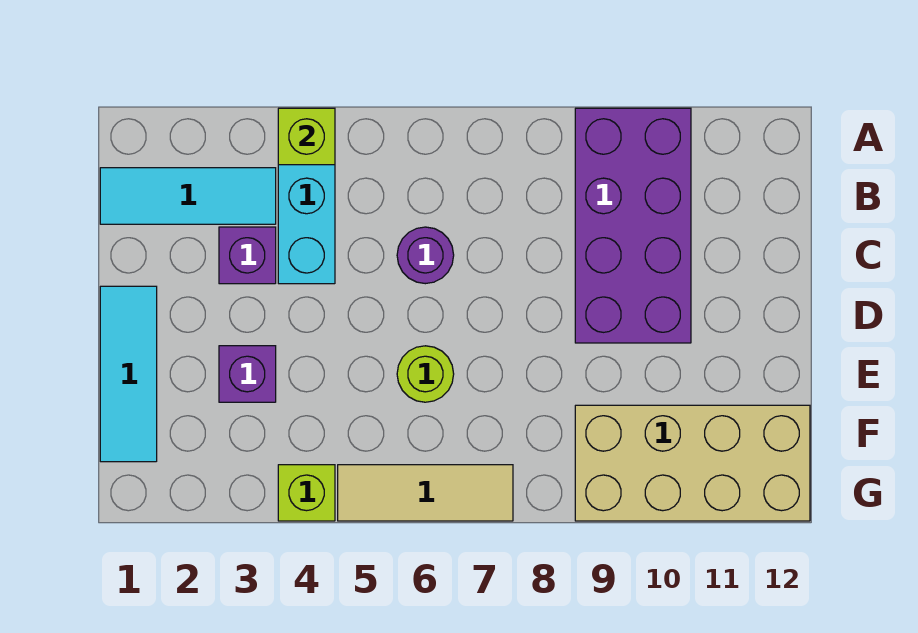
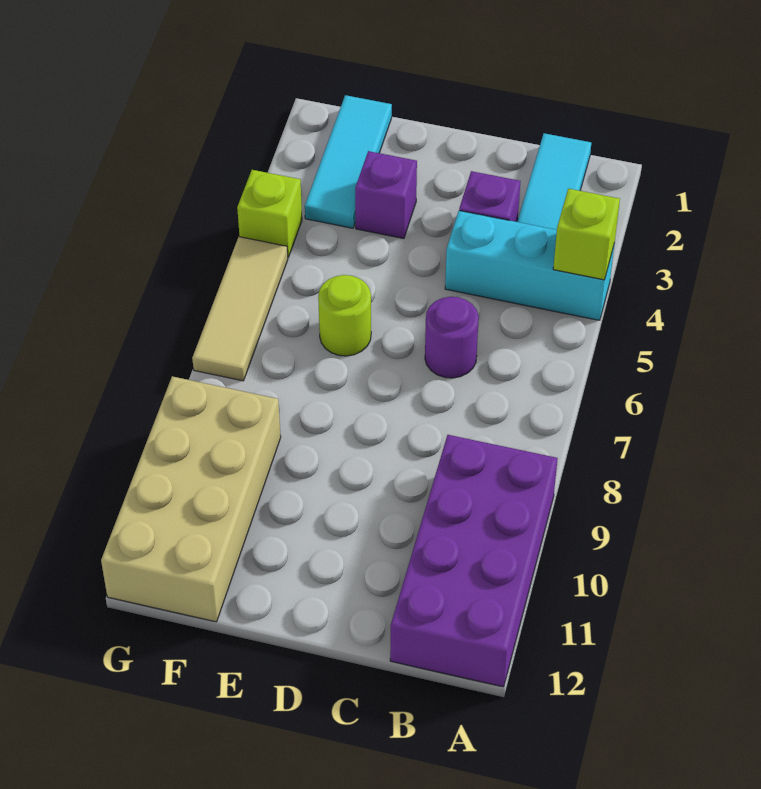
purple brick A9:D10 level 1 -> purple brick A9:B12 level 1
cyan tile D1:F1 level 1 -> cyan tile F1:F3 level 1

